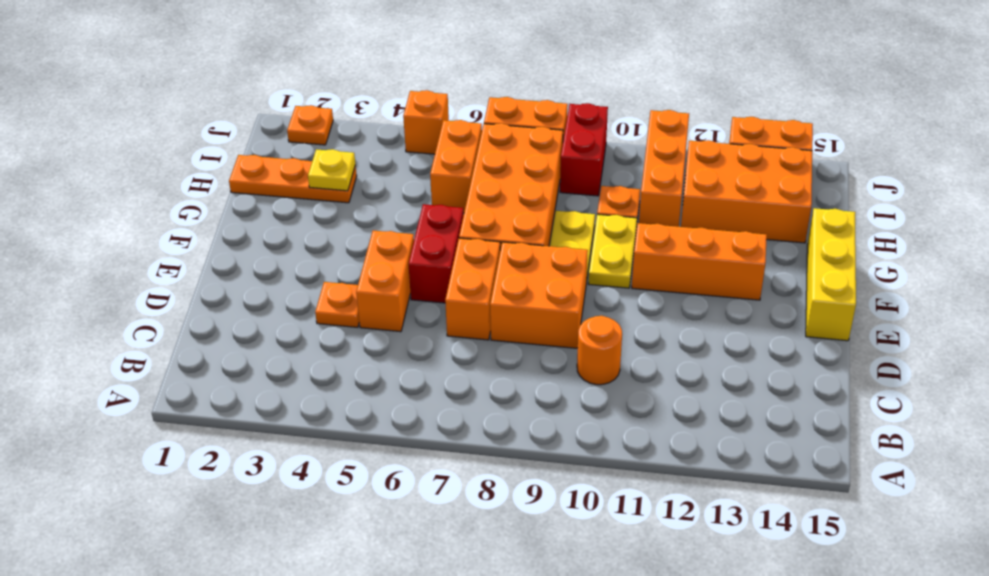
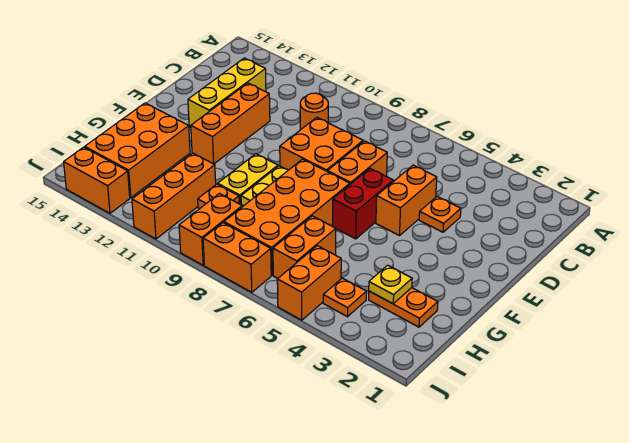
yellow brick E15:G15 level 1 -> yellow brick C13:E13 level 1
orange brick F11:F13 level 1 -> orange brick D12:F12 level 1
orange plate H1:H3 level 1 -> orange plate H2:H3 level 1
orange brick H12:I14 level 1 -> orange brick G13:I14 level 1
red brick I9:J9 level 1 -> orange brick I9:J9 level 1
orange plate J2 level 1 -> orange plate I4 level 1
orange brick J5 level 1 -> orange brick I5:J5 level 1

